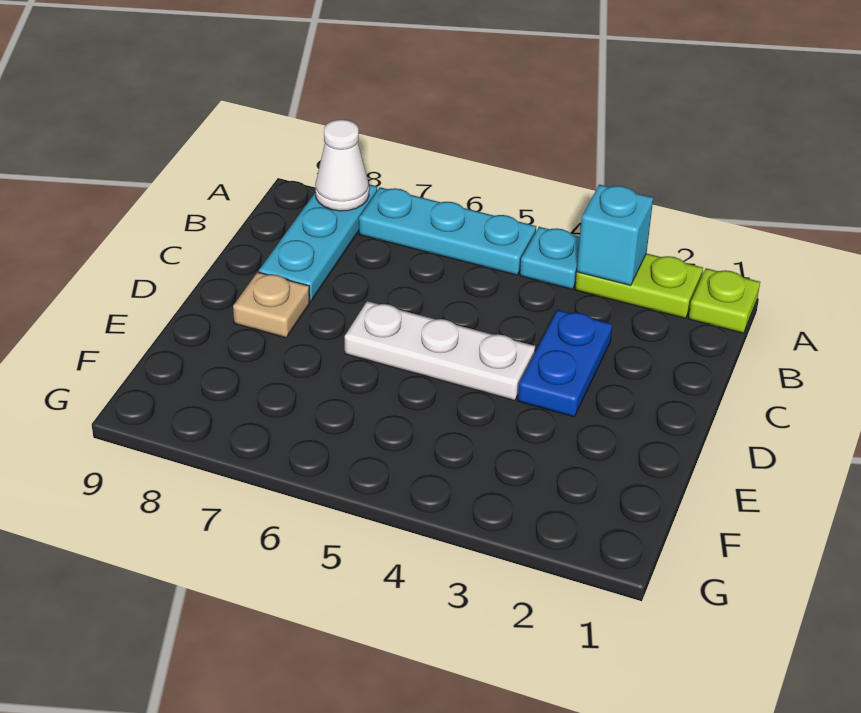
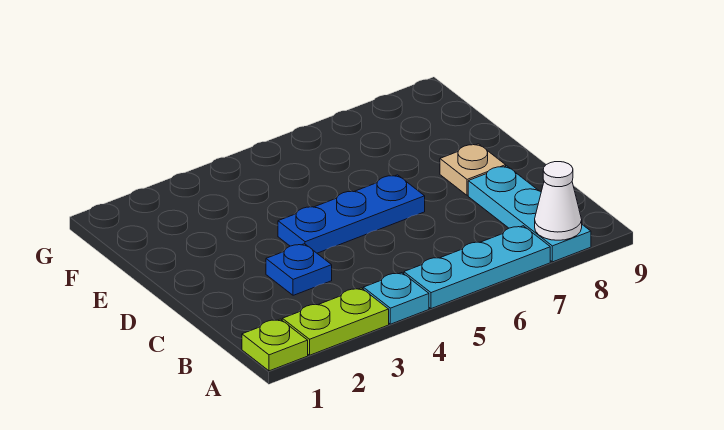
cyan brick A3 level 2 -> none
blue plate C3:D3 level 1 -> blue plate C3 level 1
white plate D4:D6 level 1 -> blue plate D4:D6 level 1

